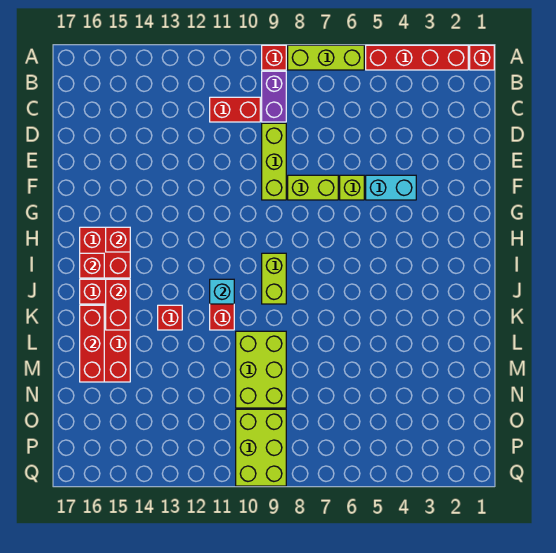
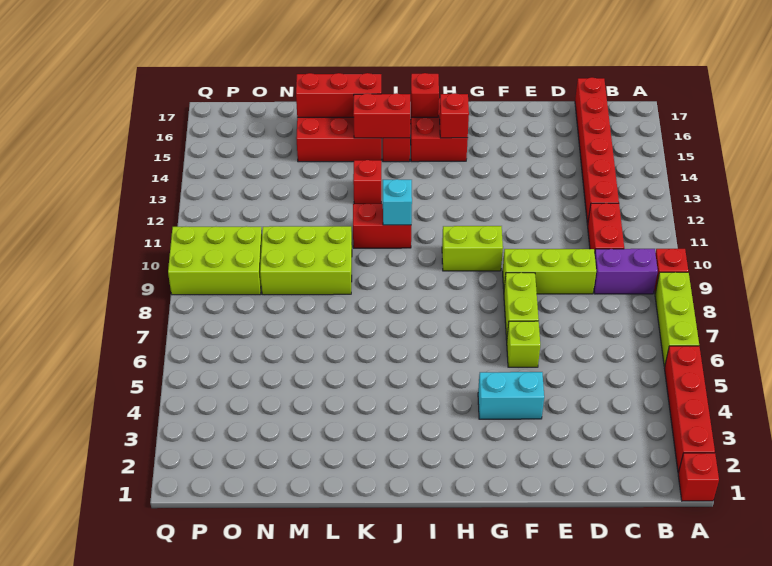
none -> red brick C12:C17 level 1
cyan brick F4:F5 level 1 -> cyan brick F4:G4 level 1
lime brick I9:J9 level 1 -> lime brick G10:H10 level 1

